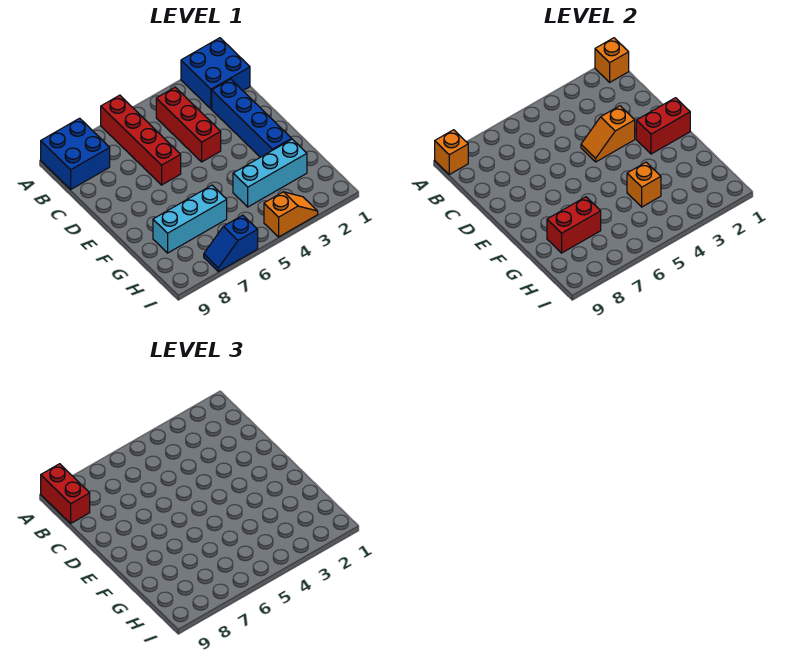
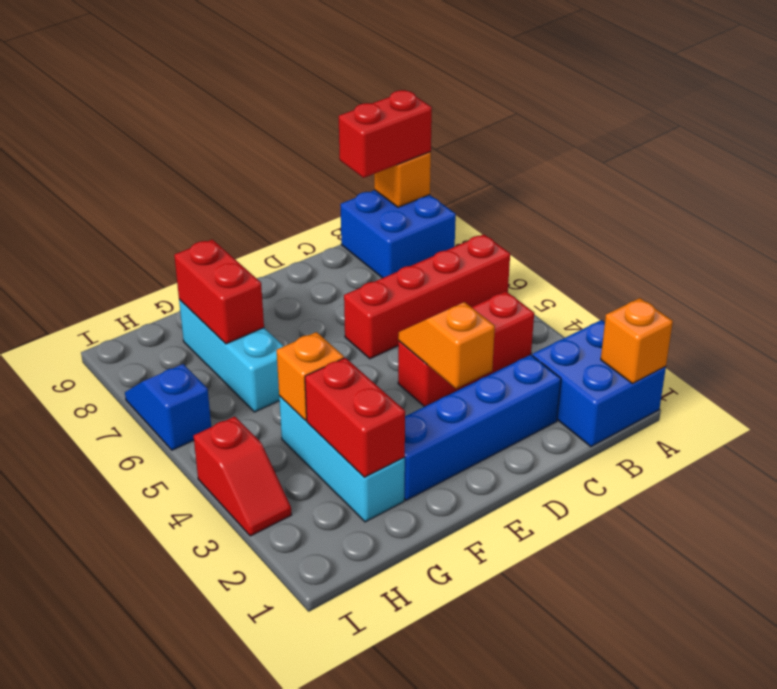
red brick E1:E2 level 2 -> red brick G2:G3 level 2
orange slope I3:I4 level 1 top 4 -> red slope I3:I4 level 1 top 4

